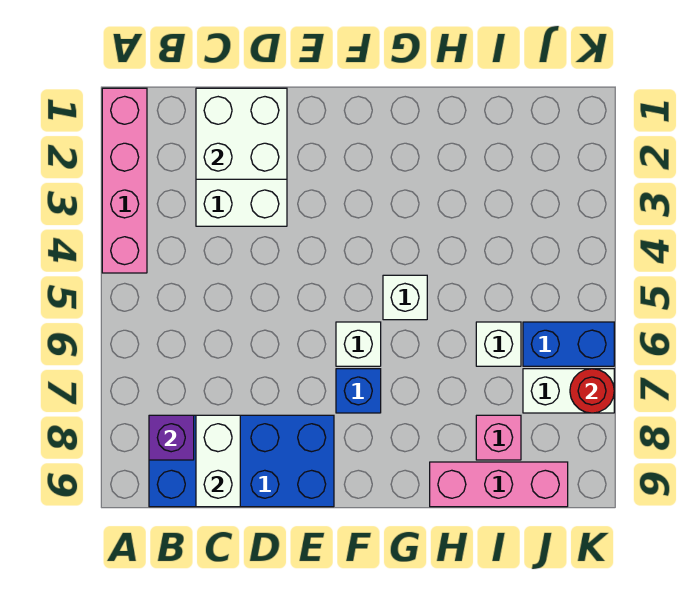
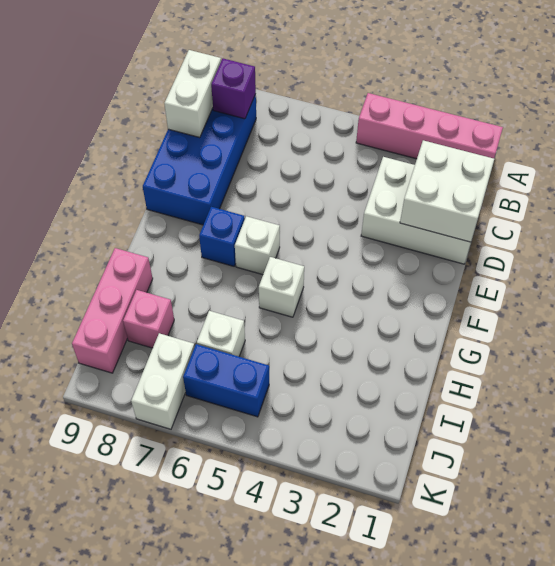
white brick C8:C9 level 2 -> white brick B9:C9 level 2
blue brick J6:K6 level 1 -> blue brick J5:J6 level 1
red round brick K7 level 2 -> none

